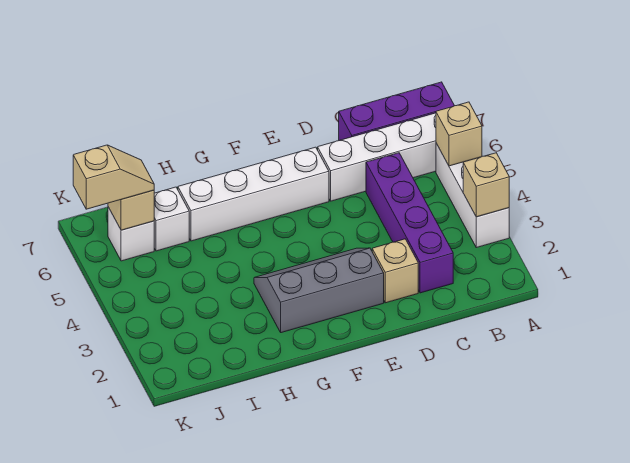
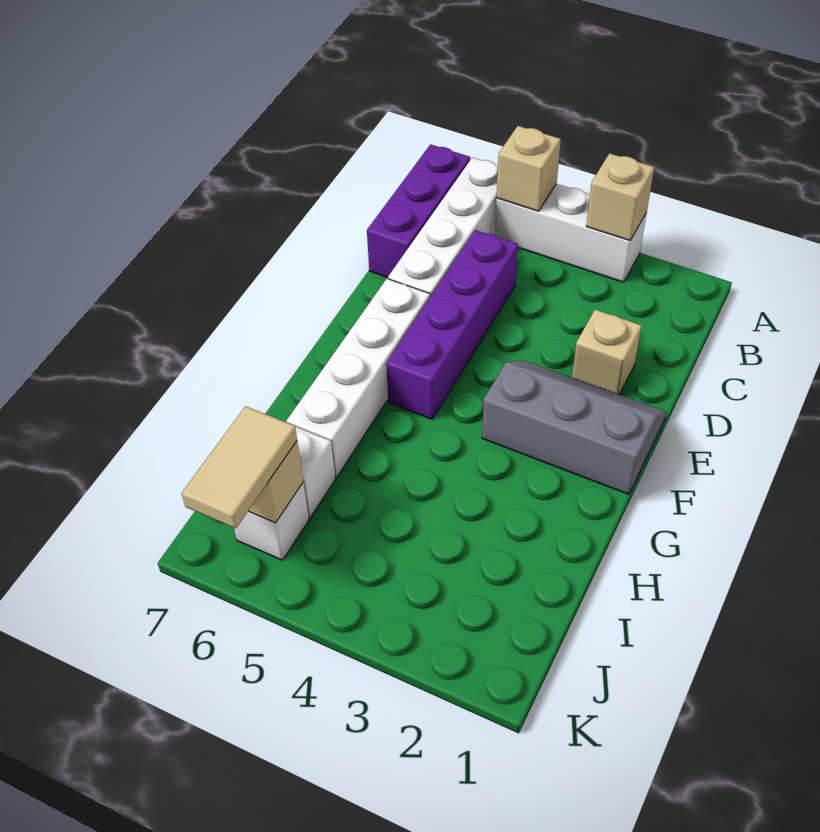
purple brick C2:C5 level 1 -> purple brick C5:F5 level 1
grey slope E2:G3 level 1 top 2 -> grey slope E1:F3 level 1 top F
tan slope J6:K6 level 3 top K -> tan tile J6:K6 level 3

